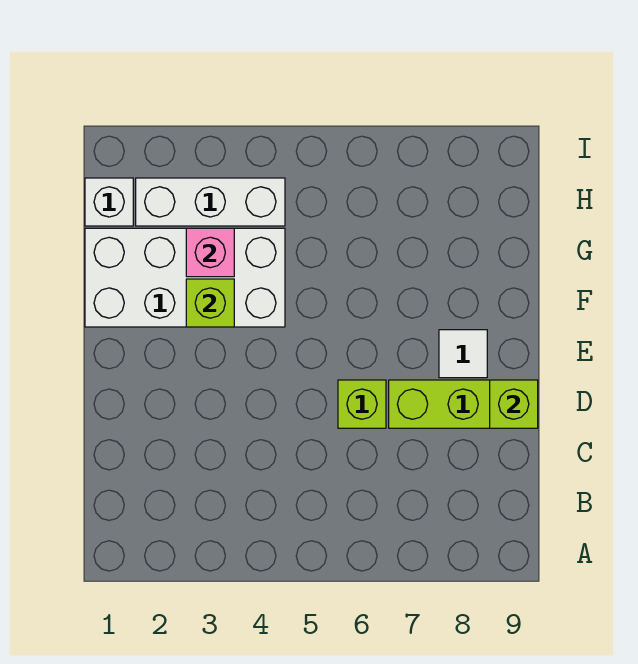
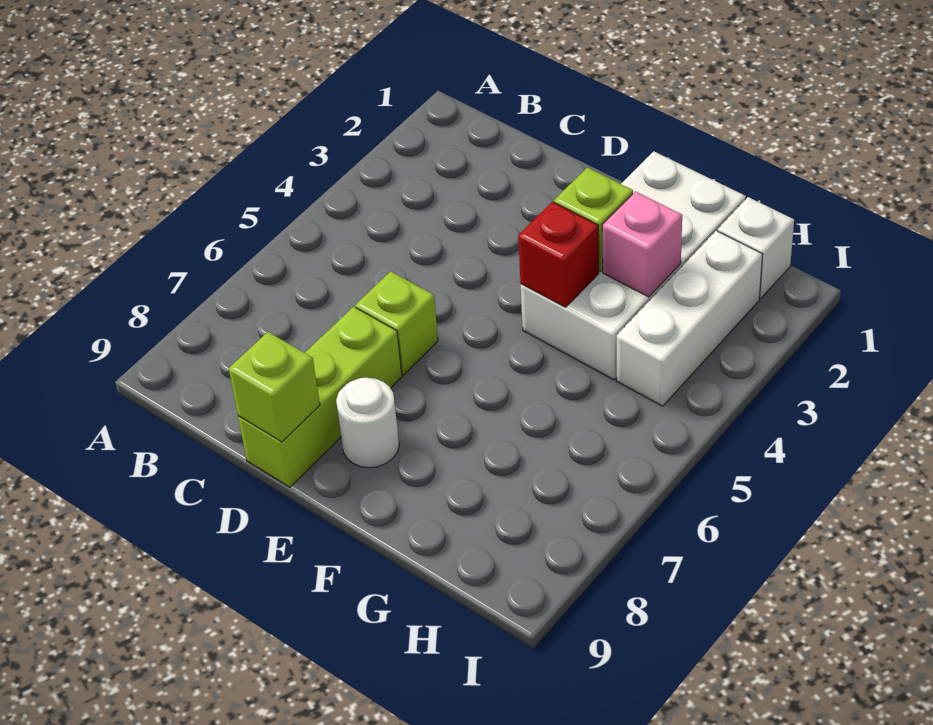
white tile E8 level 1 -> white round brick E8 level 1
none -> red brick F4 level 2

